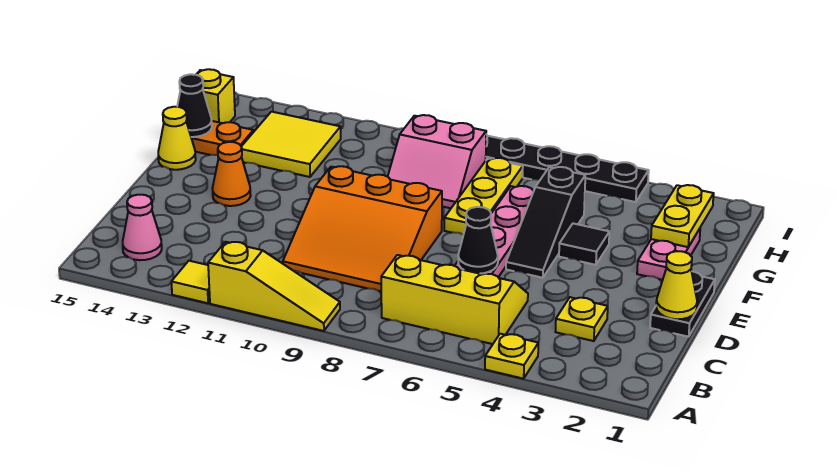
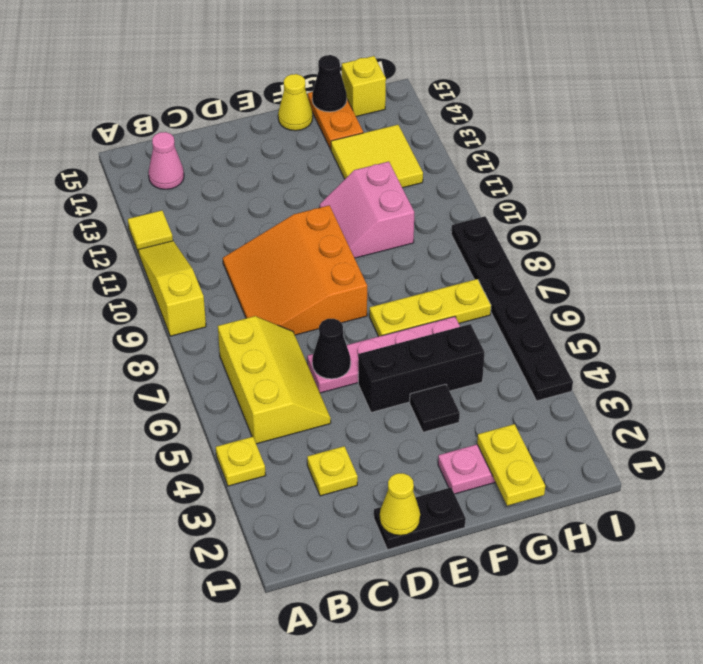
yellow slope A9:A11 level 1 top 11 -> yellow slope A9:A11 level 1 top 9
black slope E5:G5 level 1 top G -> black brick E5:G5 level 1
orange cone E13 level 1 -> none
yellow plate G2:H2 level 2 -> yellow plate G1:G2 level 2
pink slope G8:H9 level 1 top H -> pink slope F10:G11 level 1 top G

